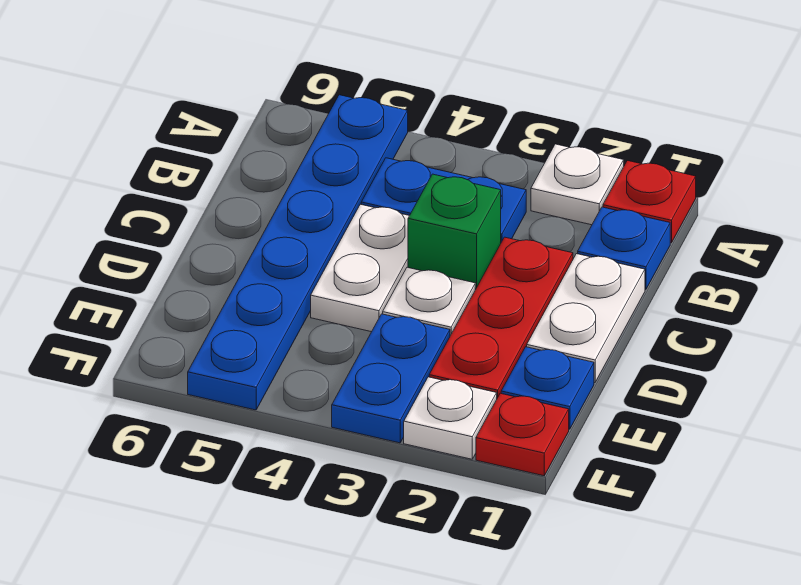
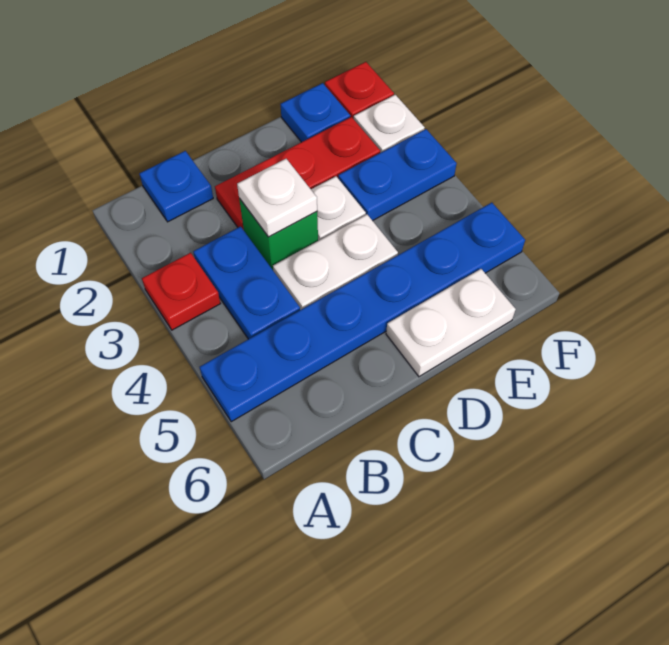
red plate A1 level 1 -> red plate A3 level 1
white plate A2 level 1 -> white plate C3 level 2
white plate C1:D1 level 1 -> white plate D6:E6 level 1

